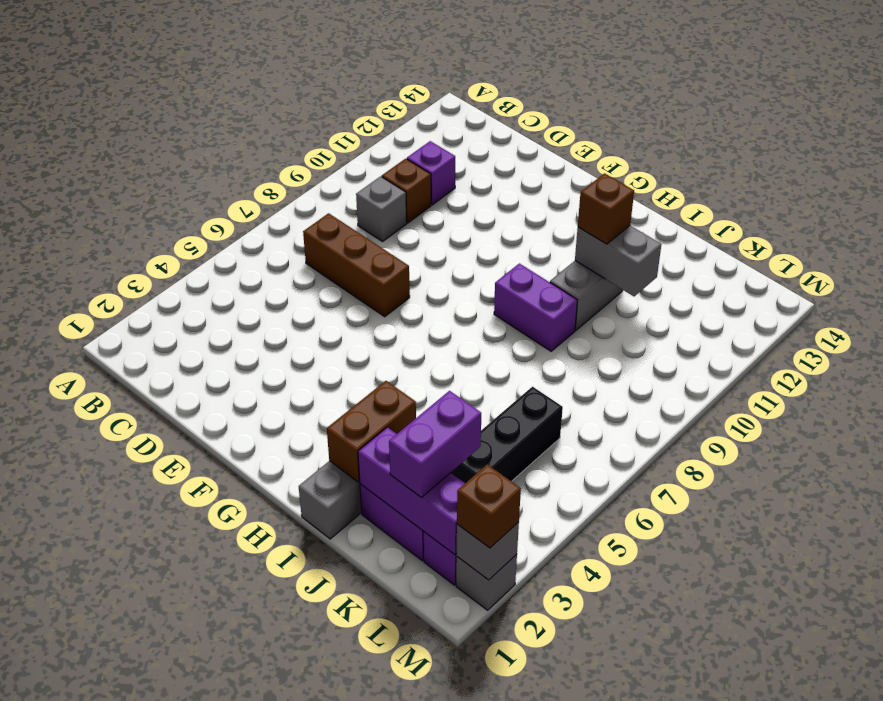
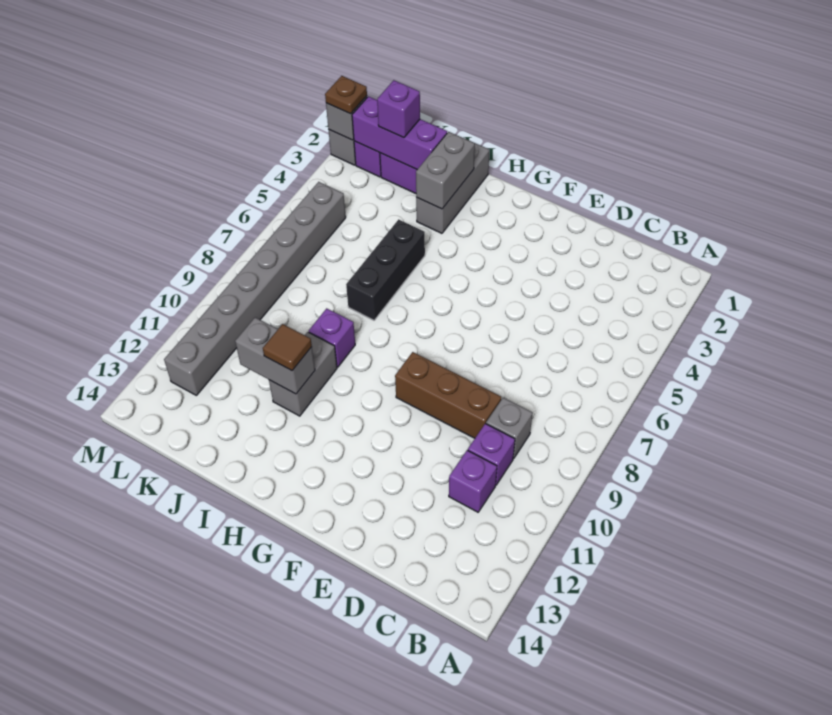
brown brick C7:E7 level 1 -> brown brick D9:F9 level 1
brown brick C10 level 1 -> purple brick C10 level 1
purple brick H9:I9 level 1 -> purple brick I9 level 1
brown brick I2:I3 level 2 -> grey brick I2:I3 level 2
brown brick I11 level 3 -> brown tile I11 level 3
purple brick K2:K3 level 3 -> purple brick K2 level 3
black brick K4:K6 level 1 -> black brick I5:I7 level 1
none -> grey brick L5:L12 level 1
brown brick M2 level 3 -> brown plate M2 level 3

